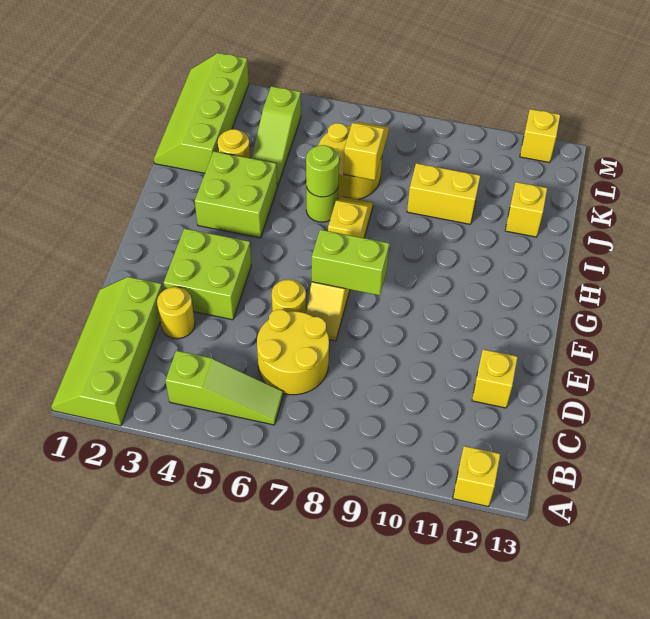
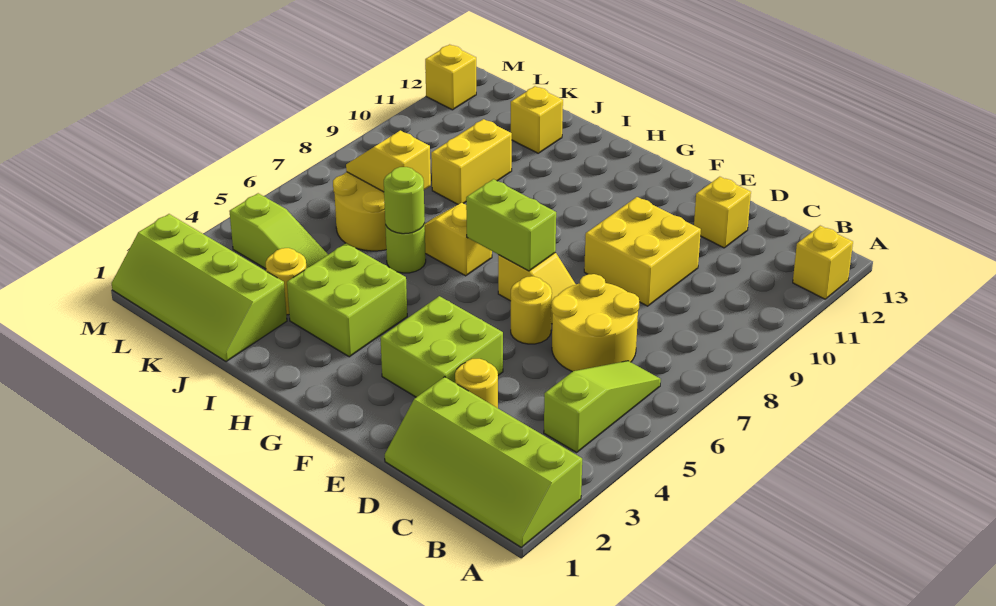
none -> yellow brick D9:E10 level 1
lime brick F7:F8 level 2 -> lime brick F7:G7 level 2

